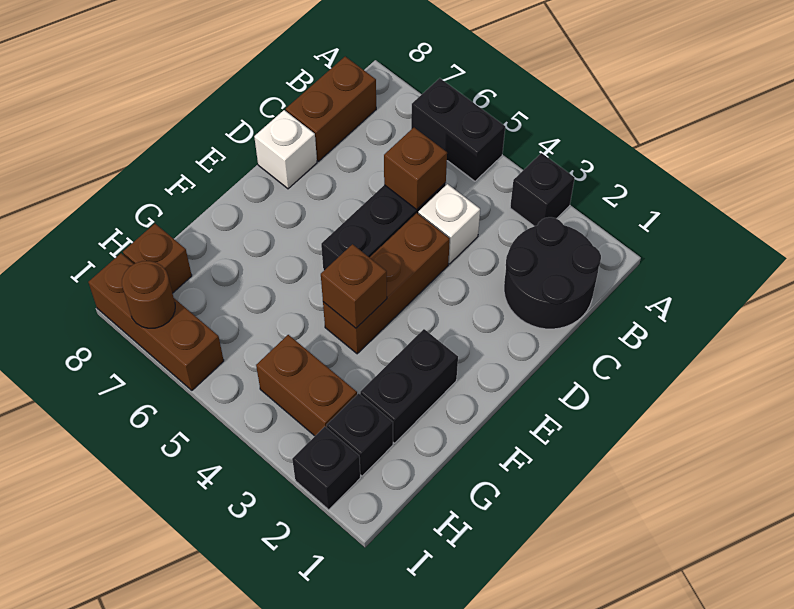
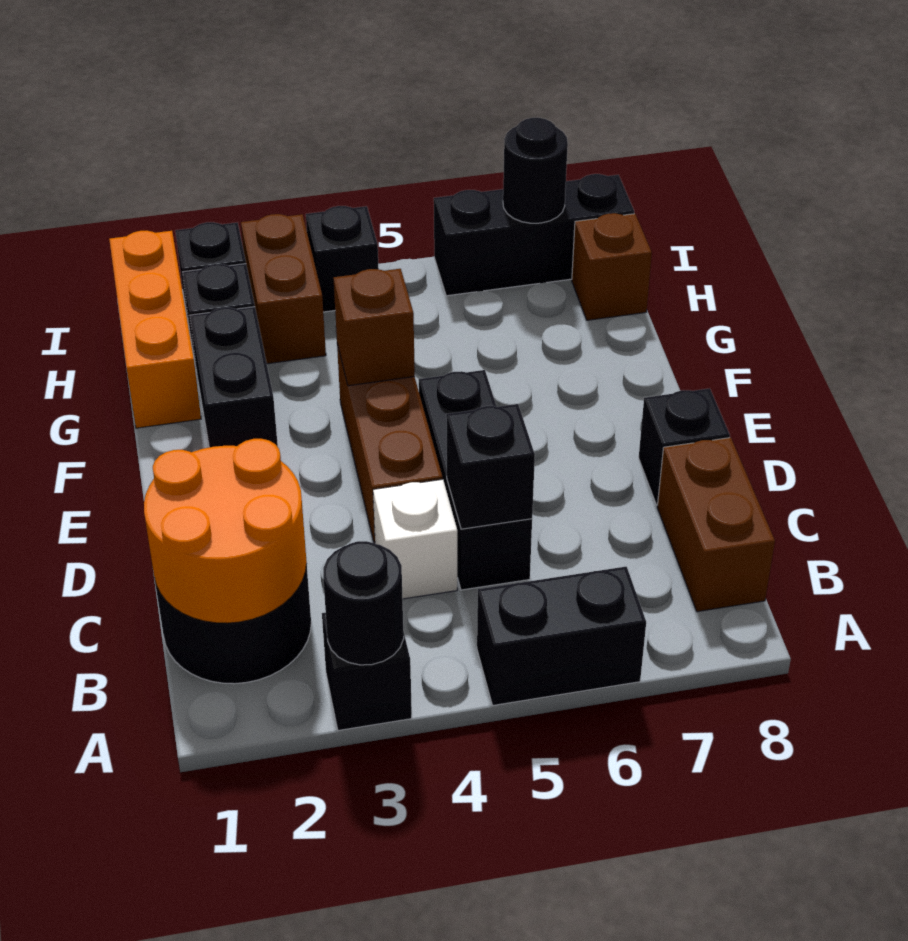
none -> black round brick A3 level 2
none -> orange round brick B1:C2 level 2
brown brick C5 level 2 -> black brick C5 level 2
white brick D8 level 1 -> black brick D8 level 1
none -> orange brick G1:I1 level 1
brown brick H3:H4 level 1 -> brown brick H3:I3 level 1
none -> black brick I4 level 1
brown brick I6:I8 level 1 -> black brick I6:I8 level 1
brown round brick I7 level 2 -> black round brick I7 level 2

